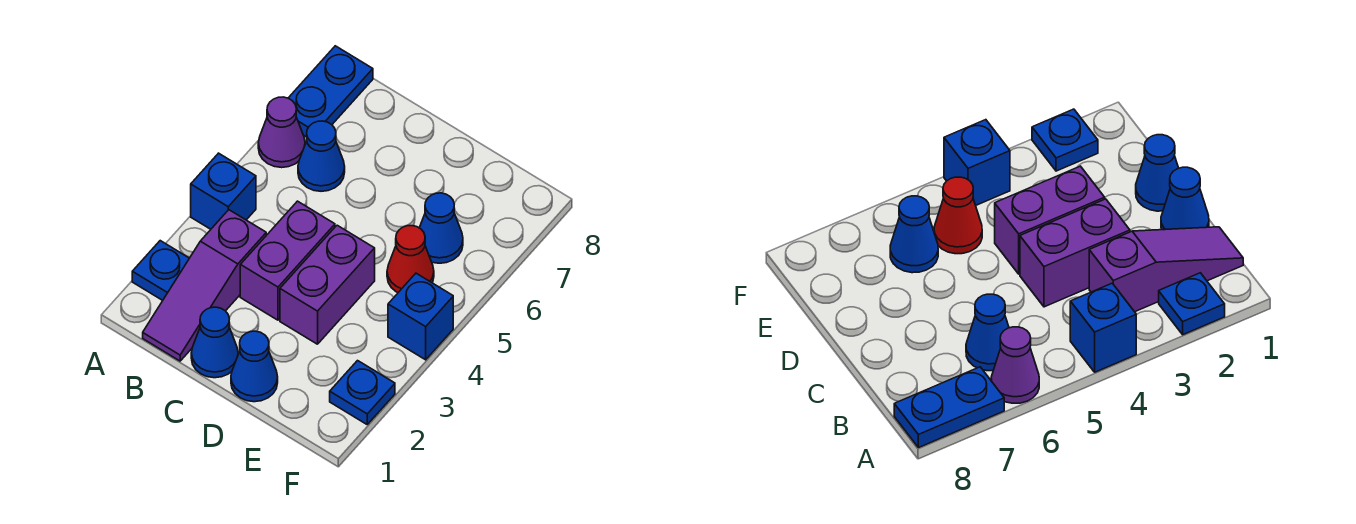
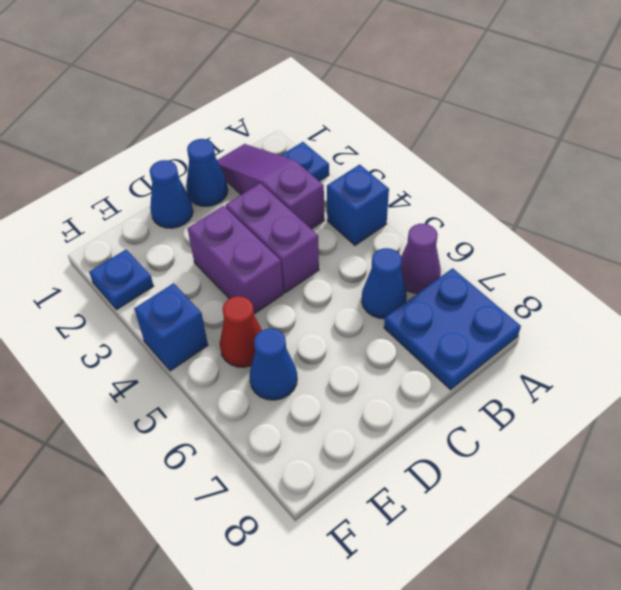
blue plate A7:A8 level 1 -> blue plate A7:B8 level 1

